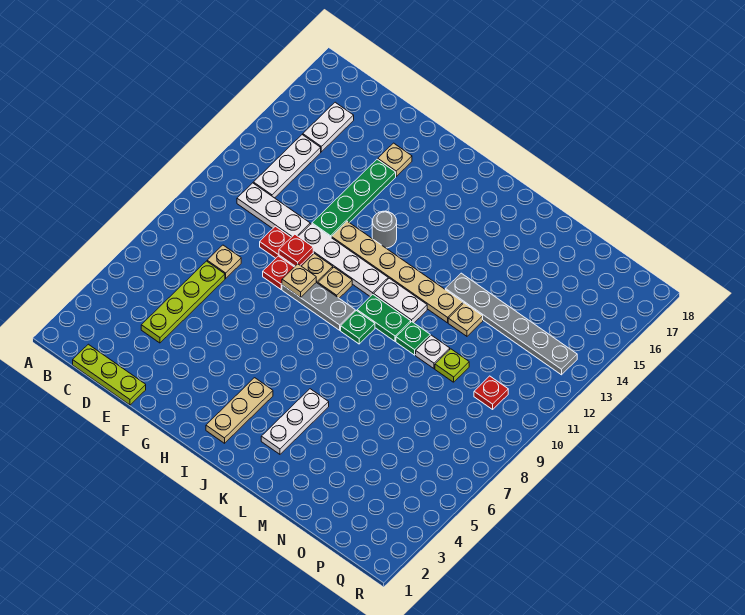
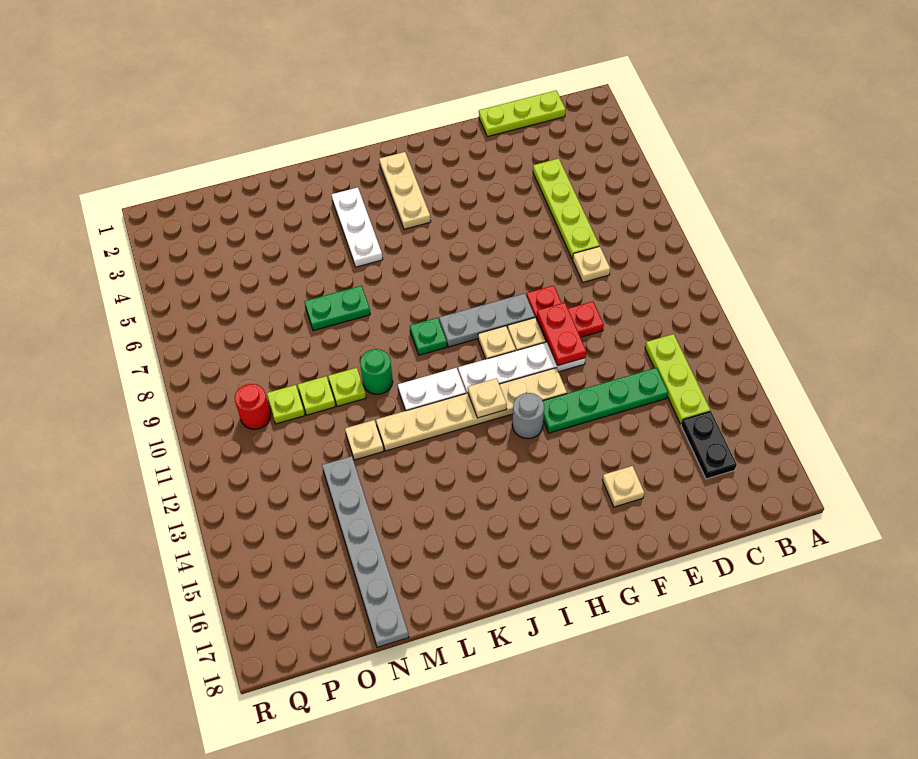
white plate C11:E11 level 1 -> none
white plate C12:C14 level 1 -> lime plate C12:C14 level 1
white plate C15:C16 level 1 -> black plate C15:C16 level 1
red plate F10 level 2 -> red plate F10:F11 level 2
green plate F12:F15 level 1 -> green plate D13:G13 level 1
tan plate G9 level 2 -> tan plate I12 level 2
green plate J10:K10 level 1 -> green plate L7:M7 level 1
green plate L10 level 1 -> green round brick L10 level 1
grey plate L13:Q13 level 1 -> grey plate N13:N18 level 1
white plate M10 level 1 -> lime plate M10 level 1
none -> lime plate O10 level 1
red plate P10 level 1 -> red round brick P10 level 1

